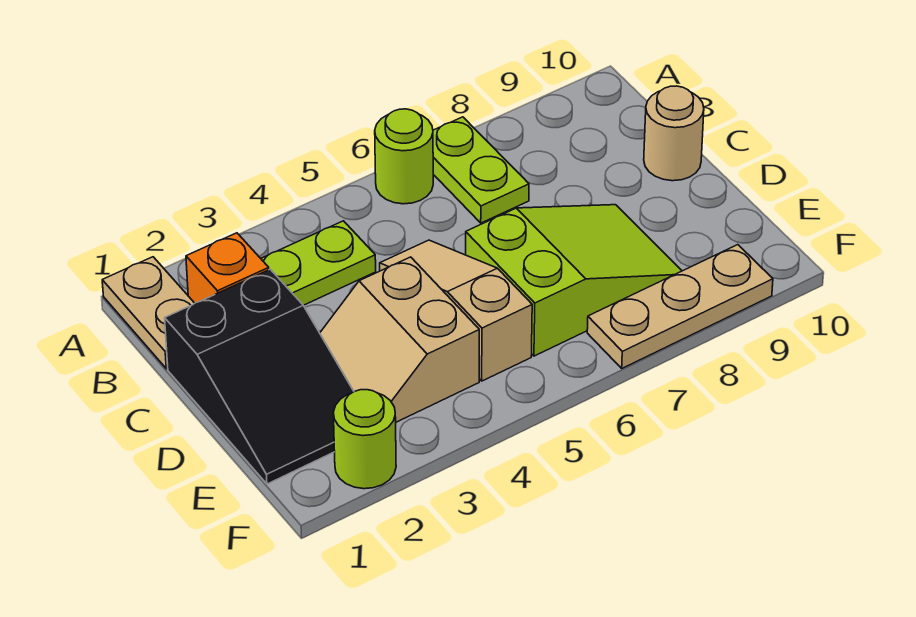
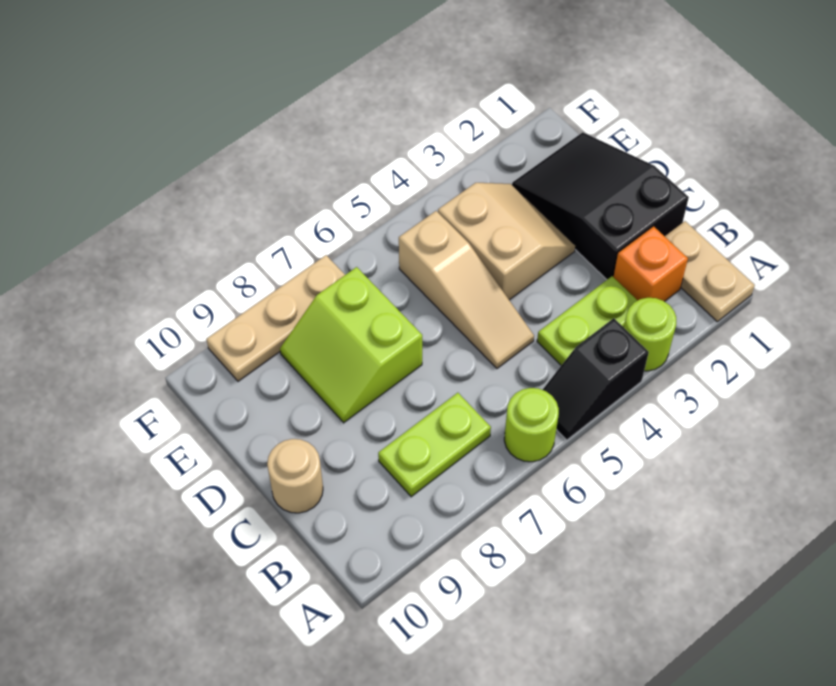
none -> black slope A4:A5 level 1 top 4
lime plate A7:B7 level 1 -> lime plate B7:B8 level 1
lime slope D6:E8 level 1 top 6 -> lime slope D7:E8 level 1 top 7
lime round brick F2 level 1 -> lime round brick A3 level 1

